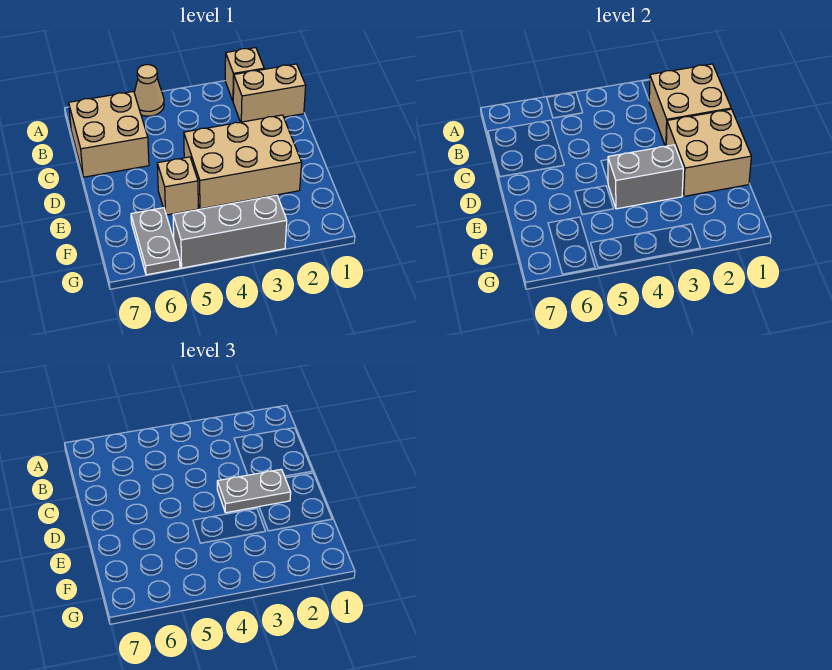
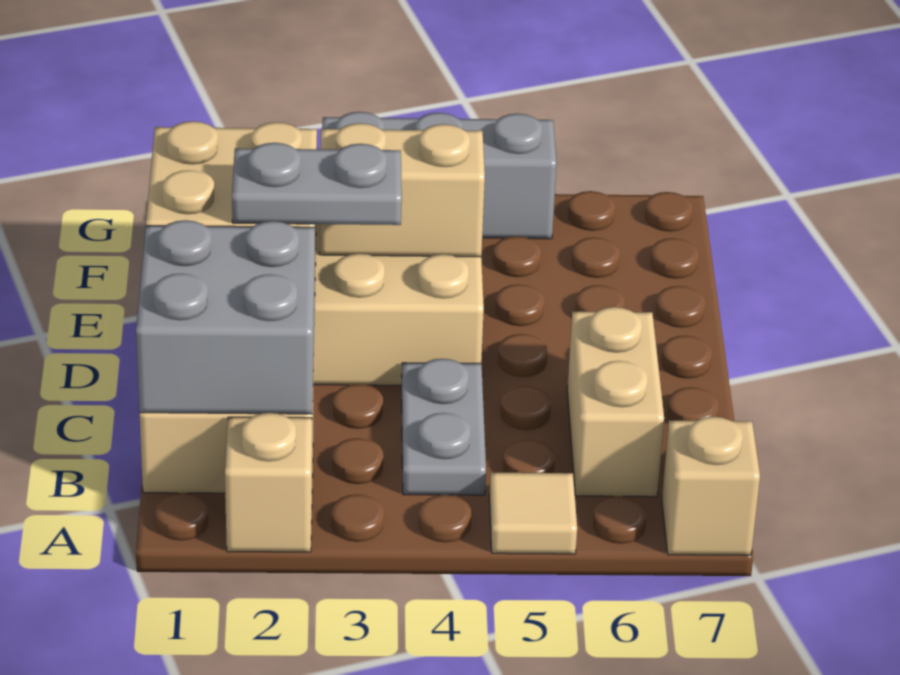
tan cone A5 level 1 -> tan tile A5 level 1
tan brick B1:C2 level 2 -> grey brick B1:C2 level 2
tan brick B6:C7 level 1 -> tan brick B6:C6 level 1
grey brick E3:E4 level 2 -> tan brick E3:E4 level 2
tan brick E5 level 1 -> tan brick A7 level 1
grey plate F6:G6 level 1 -> grey plate B4:C4 level 1

